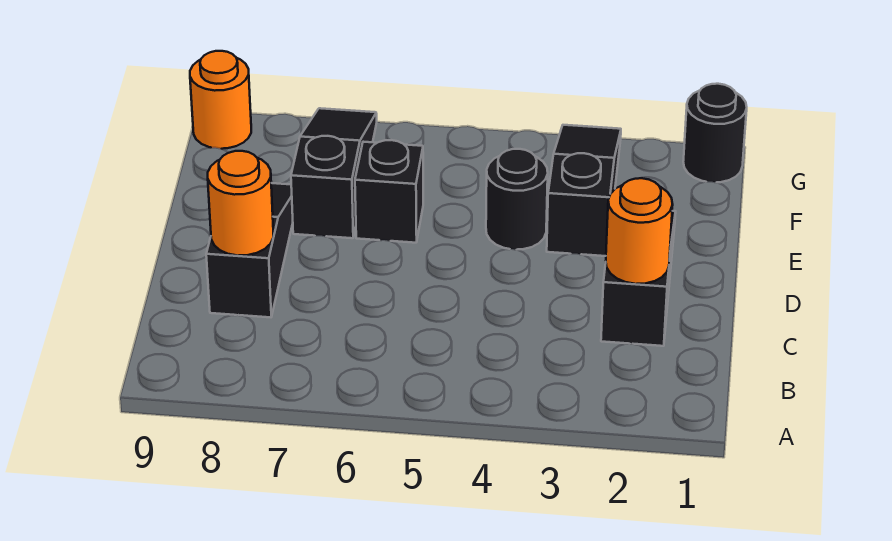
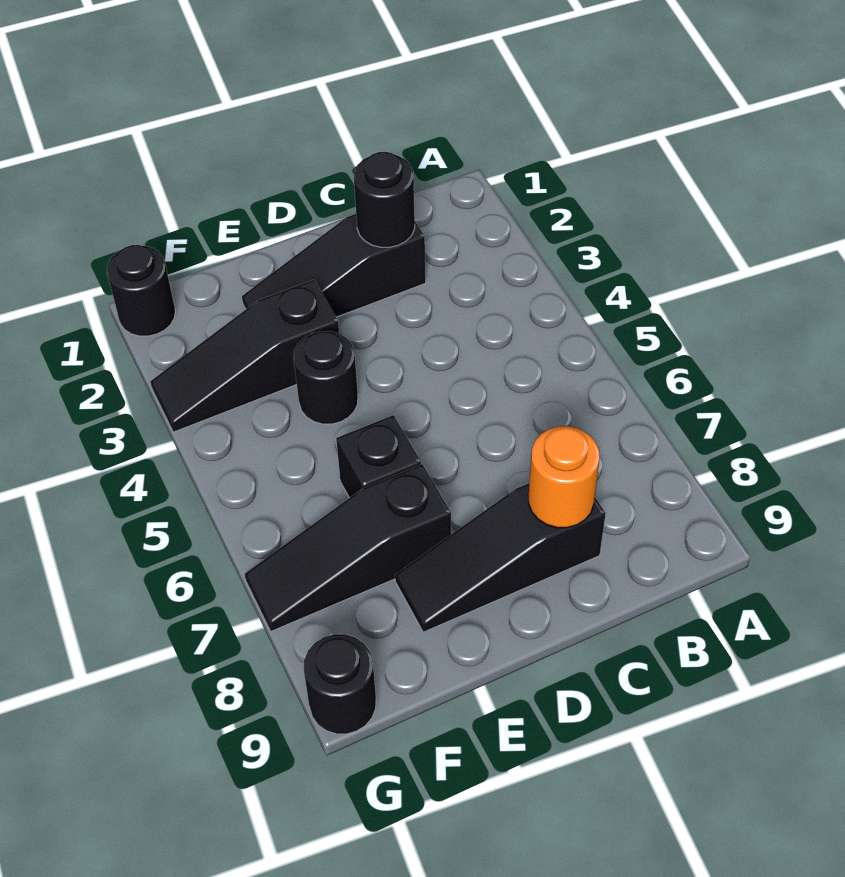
orange round brick C2 level 2 -> black round brick C2 level 2
orange round brick G9 level 1 -> black round brick G9 level 1

